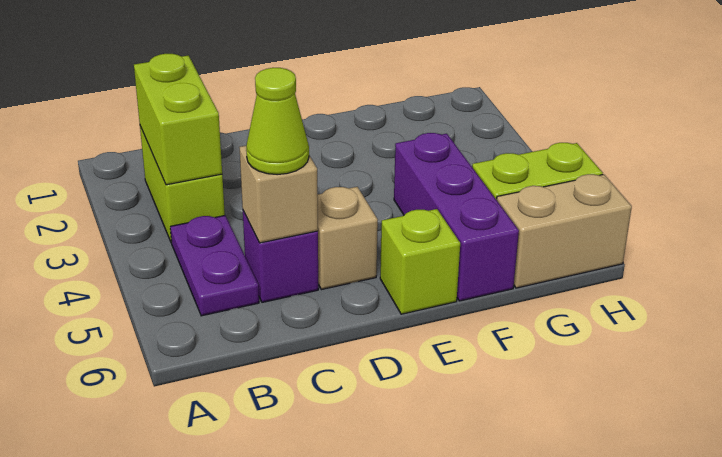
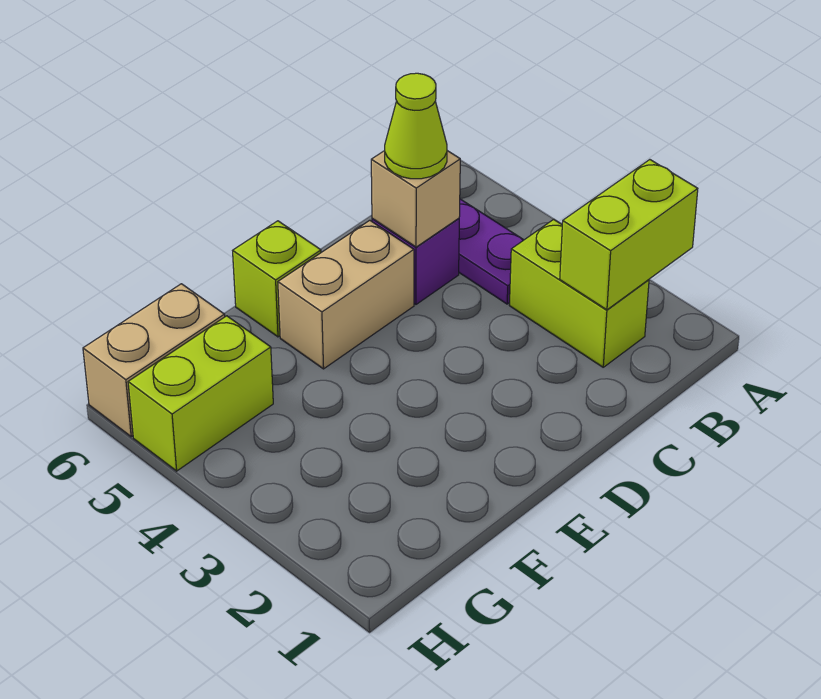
lime brick B2:B3 level 2 -> lime brick A2:B2 level 2
tan brick D5 level 1 -> tan brick D5:E5 level 1
purple brick F4:F6 level 1 -> none

